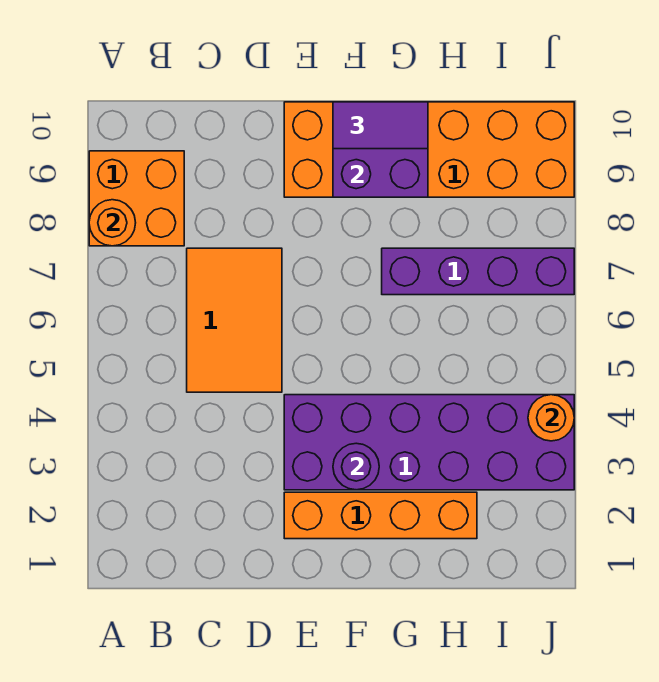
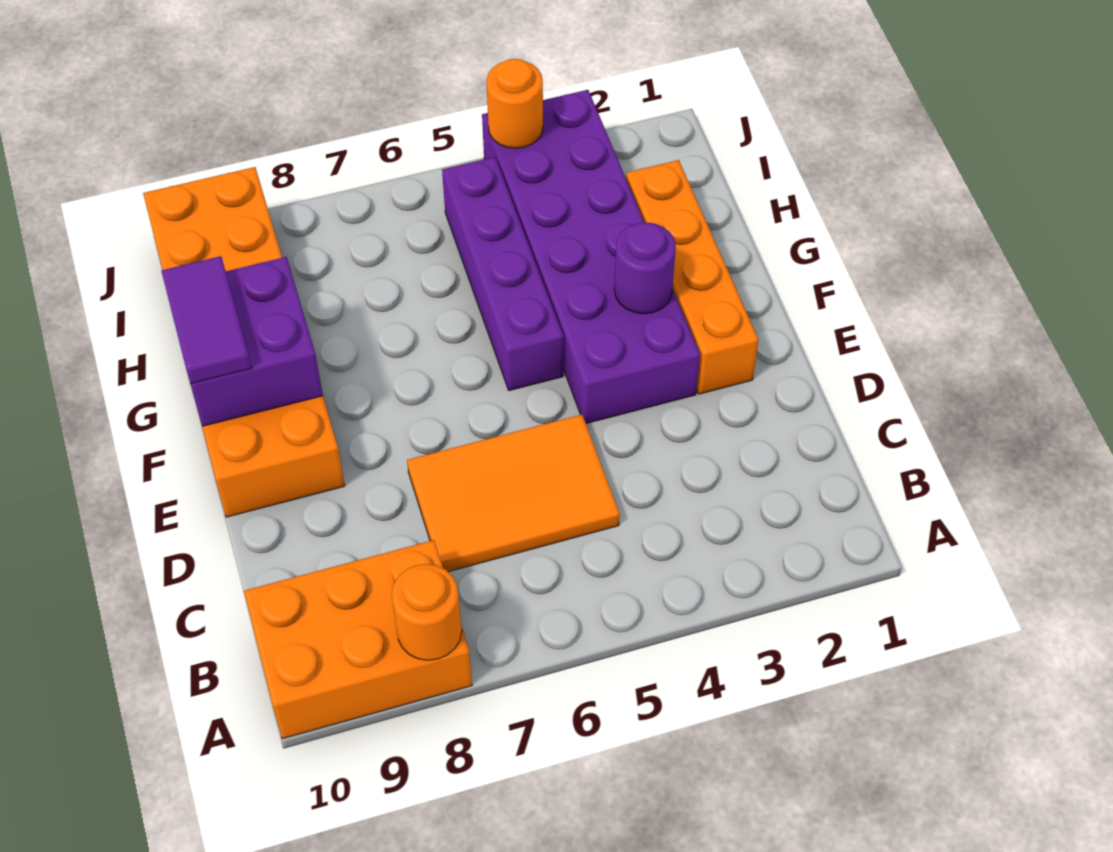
orange brick A8:B9 level 1 -> orange brick A8:B10 level 1
purple brick G7:J7 level 1 -> purple brick F5:I5 level 1

